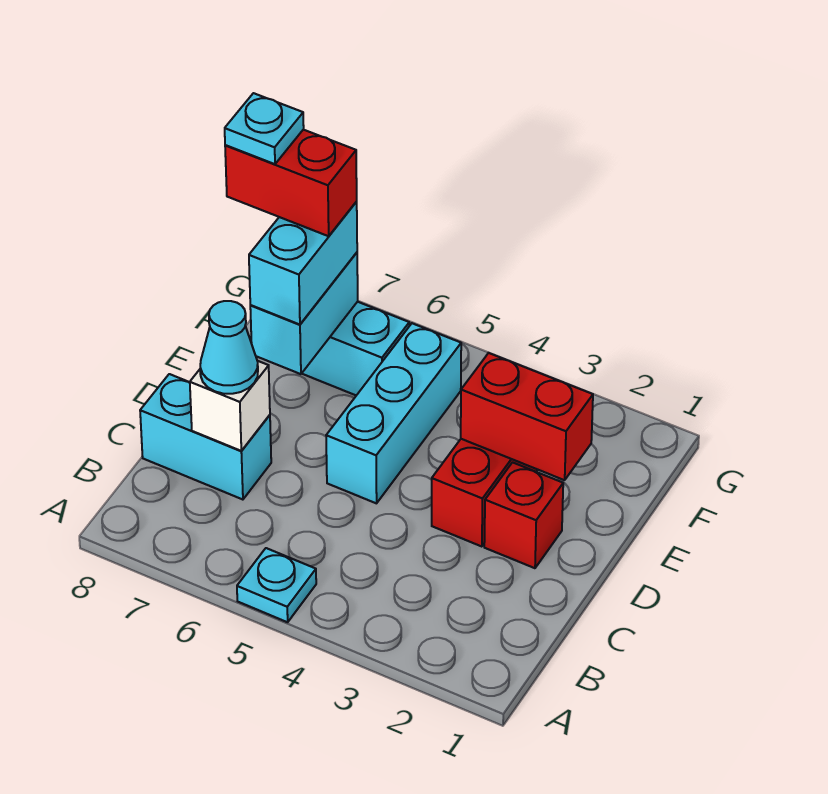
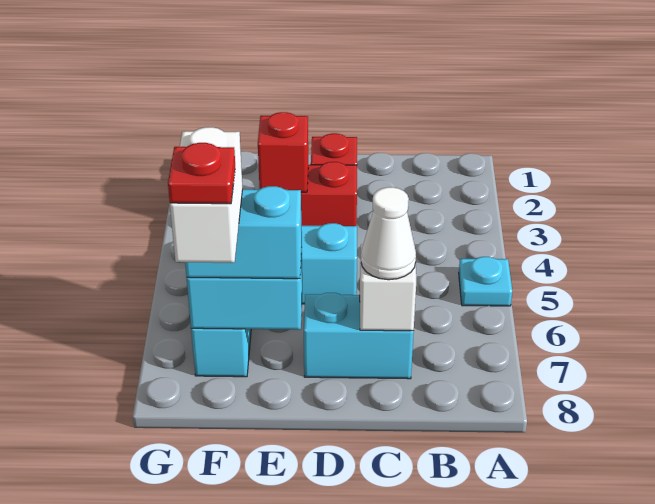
cyan brick C7:C8 level 1 -> cyan brick C7:D7 level 1
cyan cone C7 level 3 -> white cone C7 level 3
red brick E2:E3 level 2 -> red brick E3 level 2
red brick F7:F8 level 4 -> white brick F7:F8 level 4
cyan plate F8 level 5 -> red plate F8 level 5

